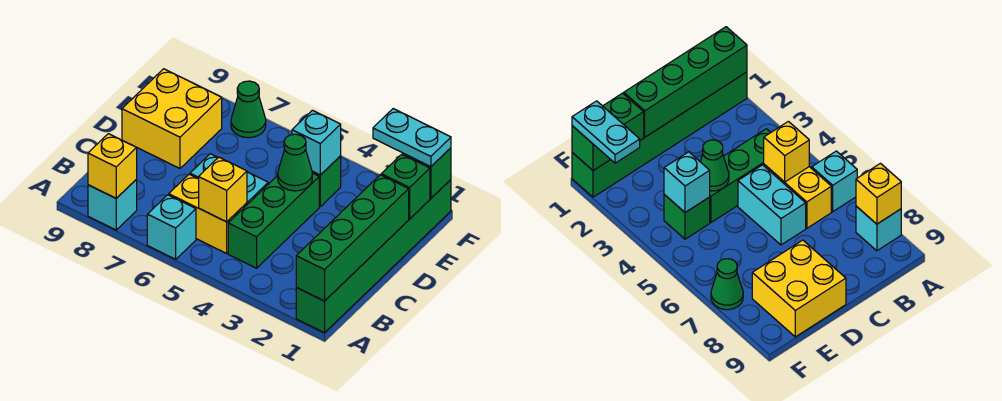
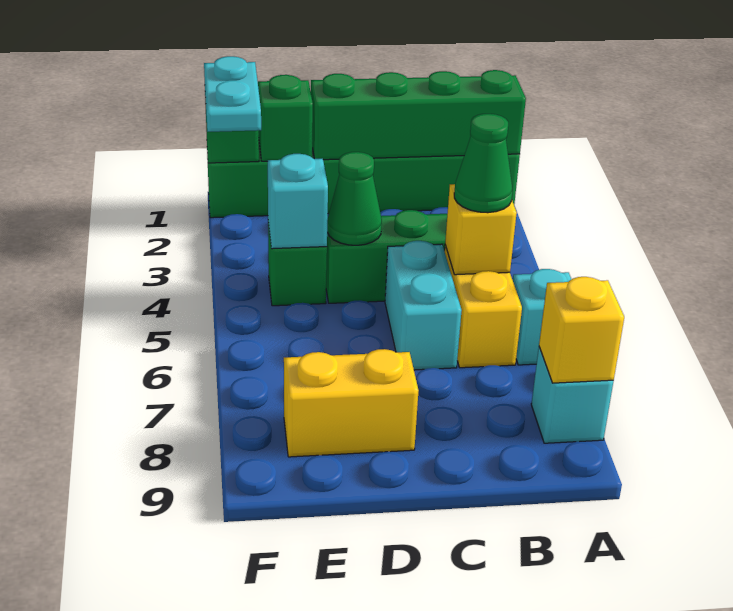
yellow brick D8:E9 level 1 -> yellow brick D8:E8 level 1
green cone F7 level 1 -> green cone B5 level 3

